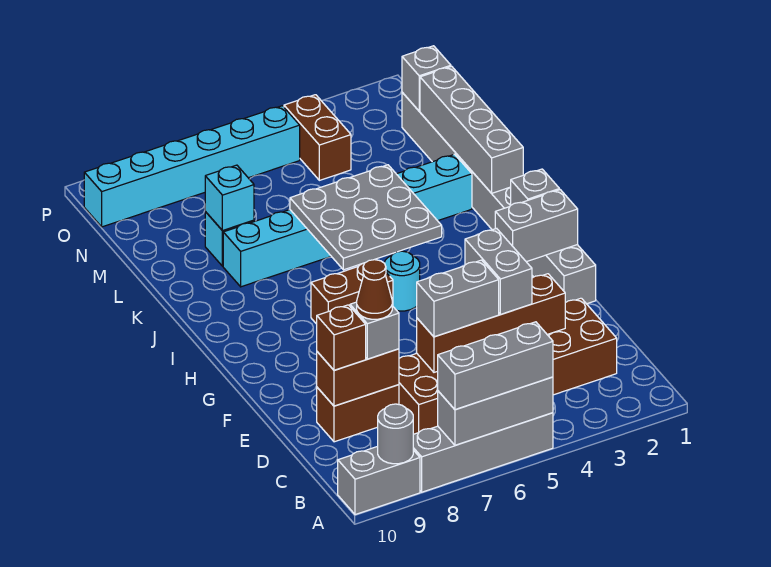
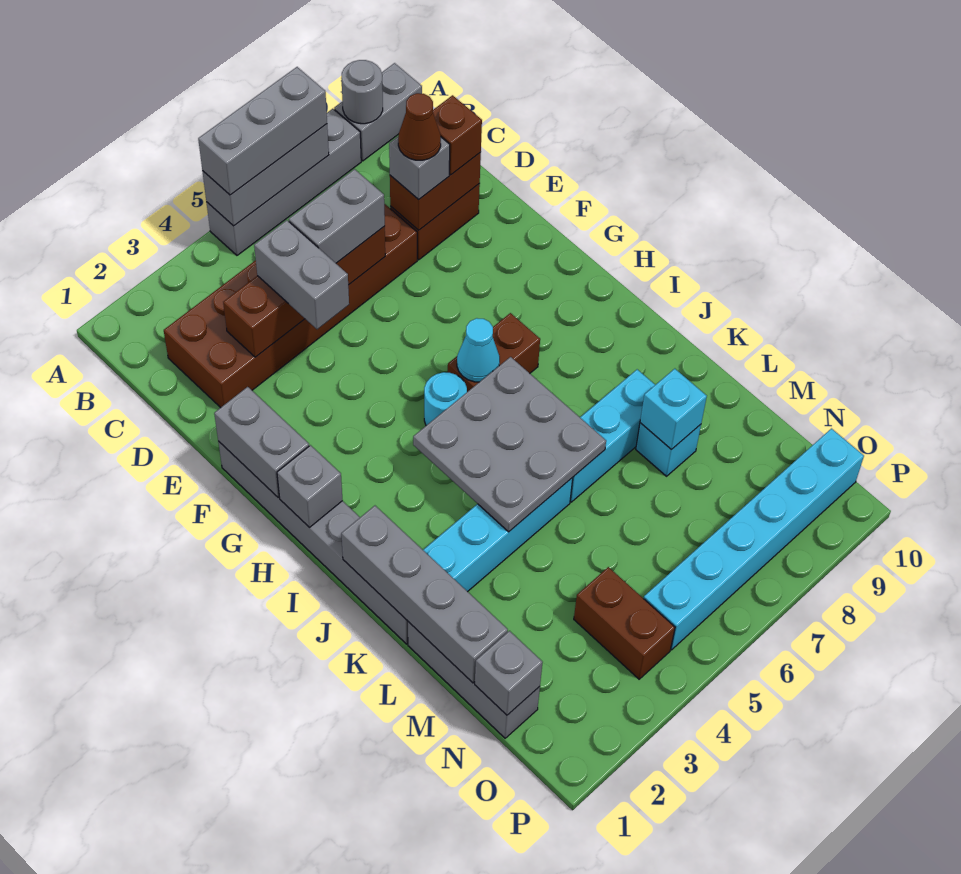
grey brick G1:G2 level 2 -> grey brick F1:G1 level 2
none -> cyan cone H6 level 2

